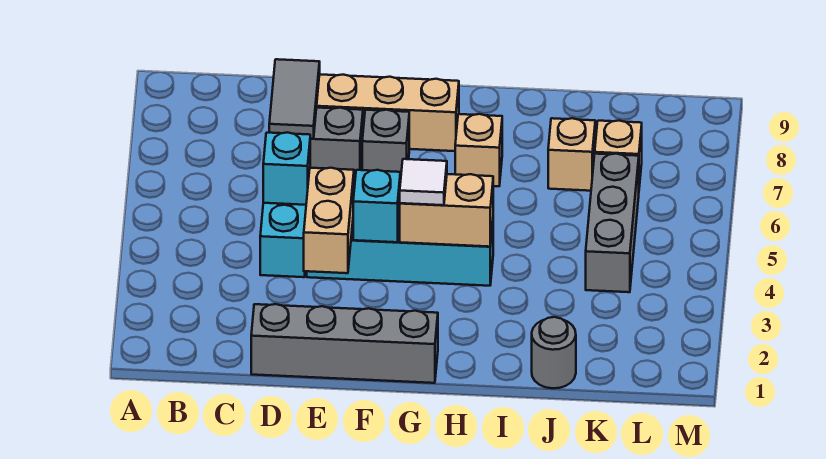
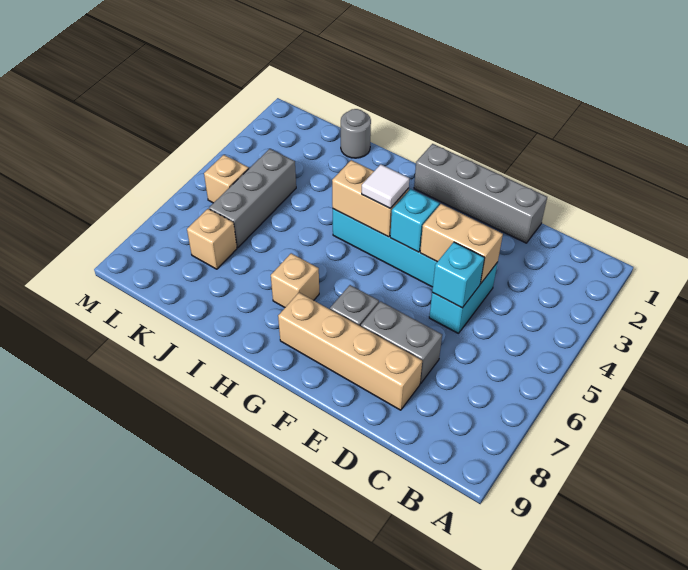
grey tile D7:D8 level 2 -> none
tan brick E3:E4 level 2 -> tan brick D4:E4 level 2
tan brick J7 level 1 -> tan brick L5 level 1

